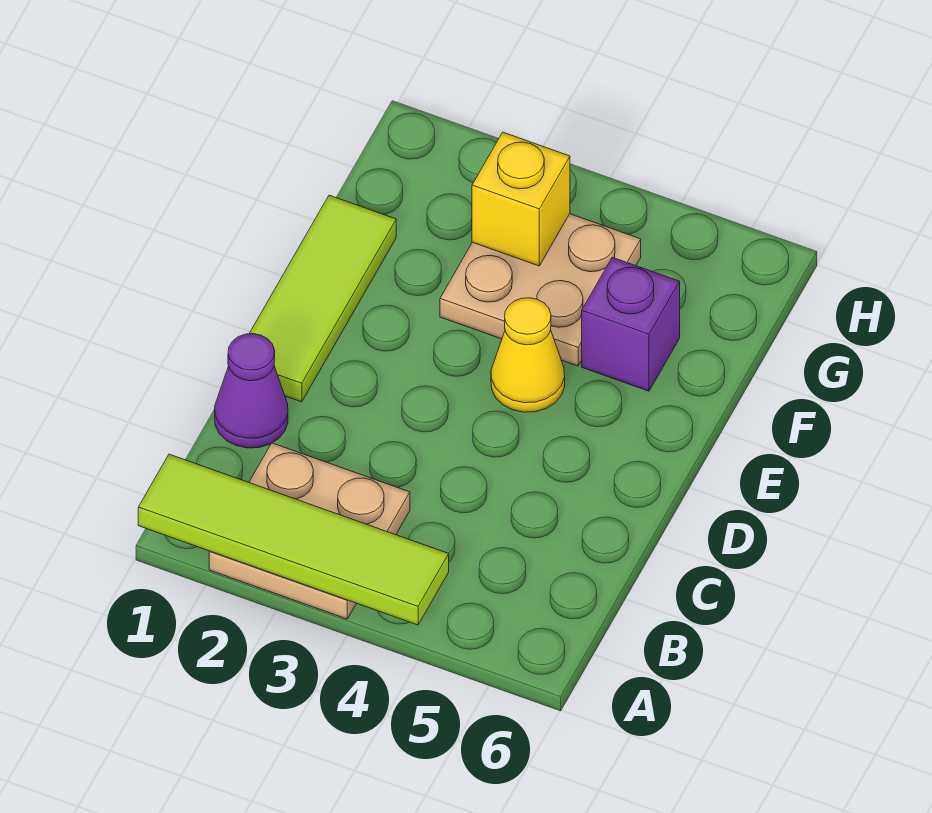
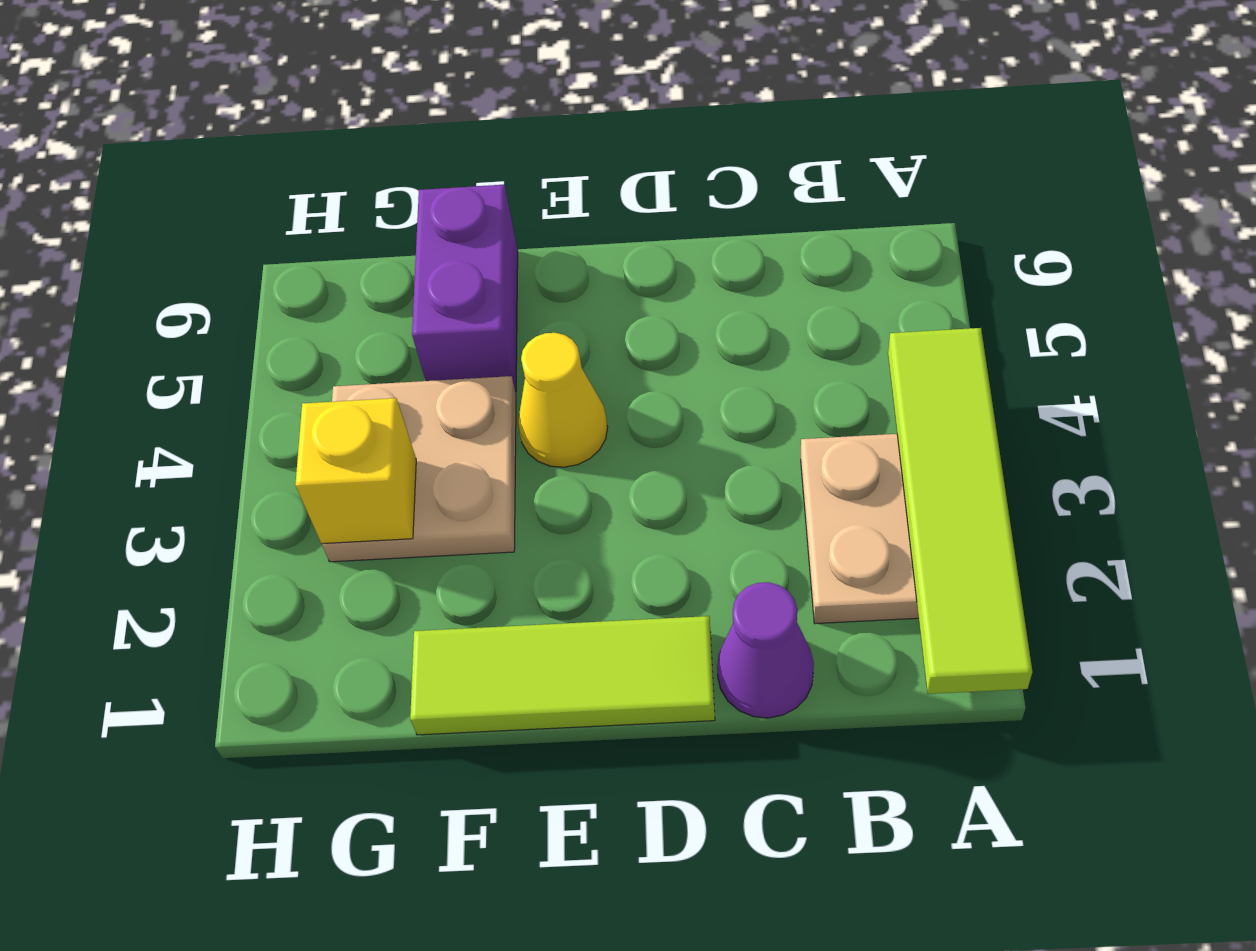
purple brick F5 level 1 -> purple brick F5:F6 level 1

